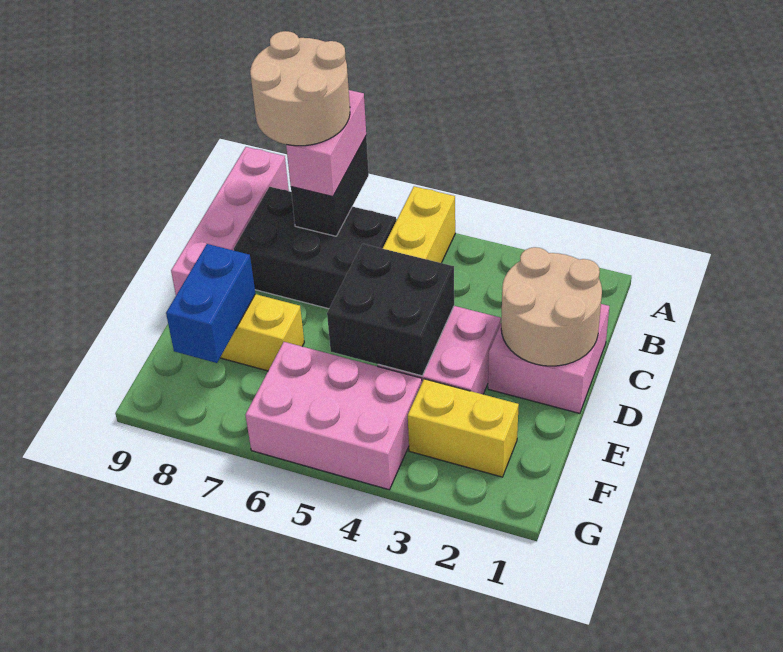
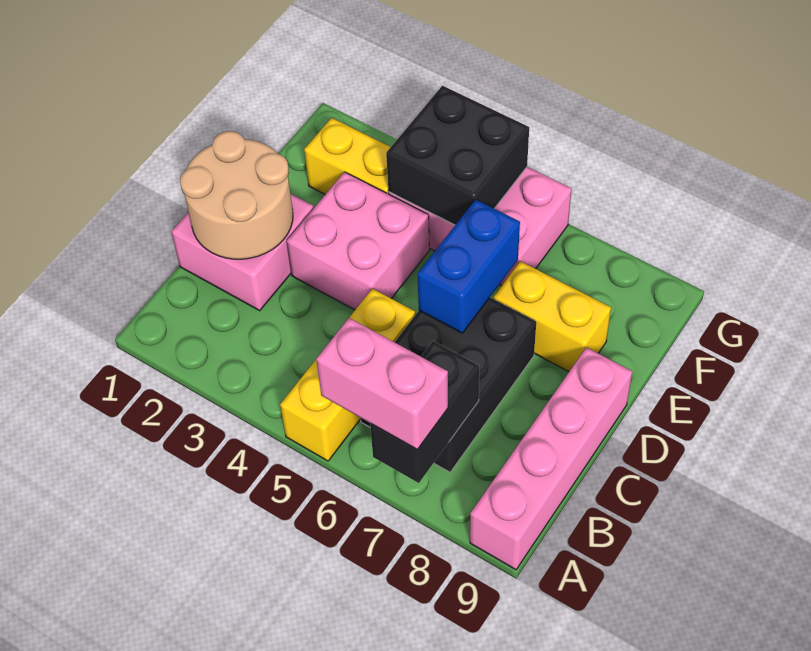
pink brick A7:B7 level 3 -> pink brick A6:A7 level 3
tan round brick A7:B8 level 4 -> none
black brick B6:C8 level 1 -> black brick B6:D7 level 1
black brick D4:E5 level 2 -> black brick F4:G5 level 2
blue brick E8:F8 level 2 -> blue brick D6:E6 level 2

